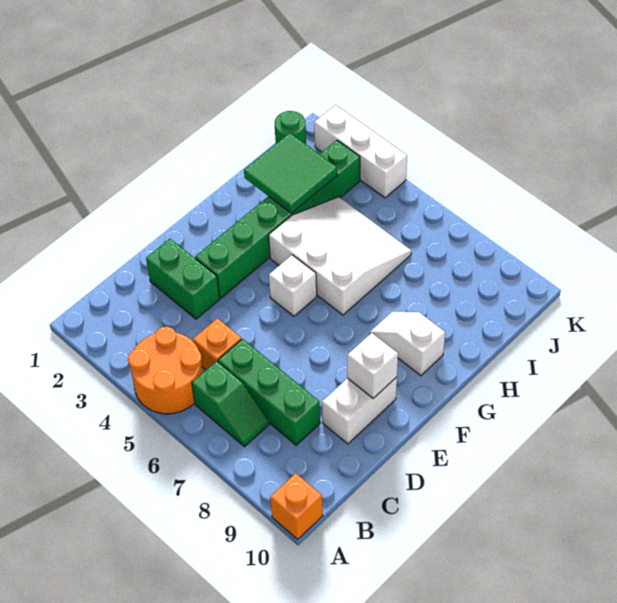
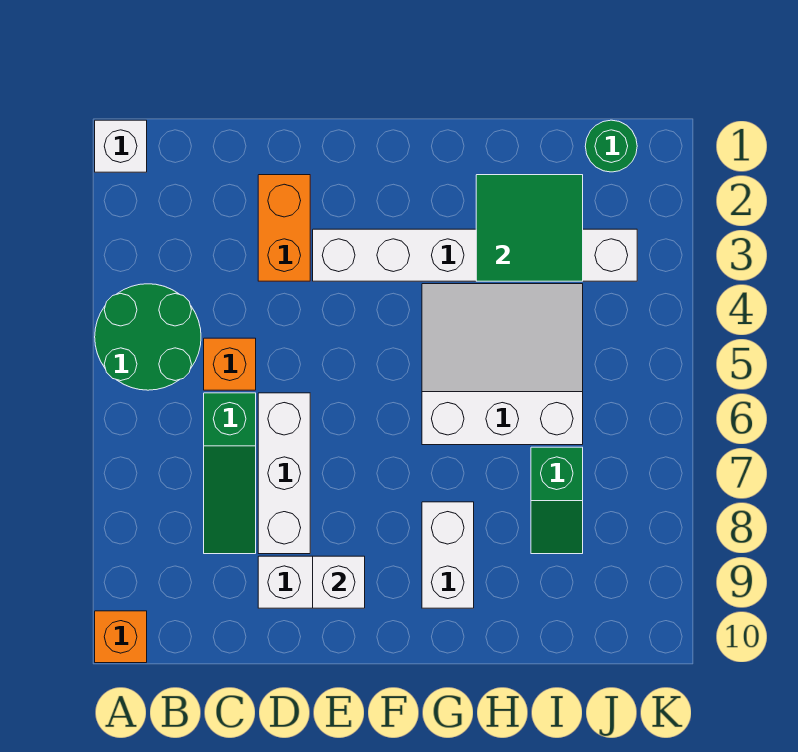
orange round brick A4:B5 level 1 -> green round brick A4:B5 level 1
green slope B6:B7 level 1 top 6 -> green slope I7:I8 level 1 top 7
green brick C6:C8 level 1 -> green slope C6:C8 level 1 top 6
green brick D2:D3 level 1 -> orange brick D2:D3 level 1
green brick E3:J3 level 1 -> white brick E3:J3 level 1
white brick F5 level 1 -> white brick A1 level 1
white slope G4:I6 level 1 top G -> white slope G4:I6 level 1 top 6
white slope G8:G9 level 1 top 9 -> white brick G8:G9 level 1
white brick K2:K4 level 1 -> white brick D6:D8 level 1

